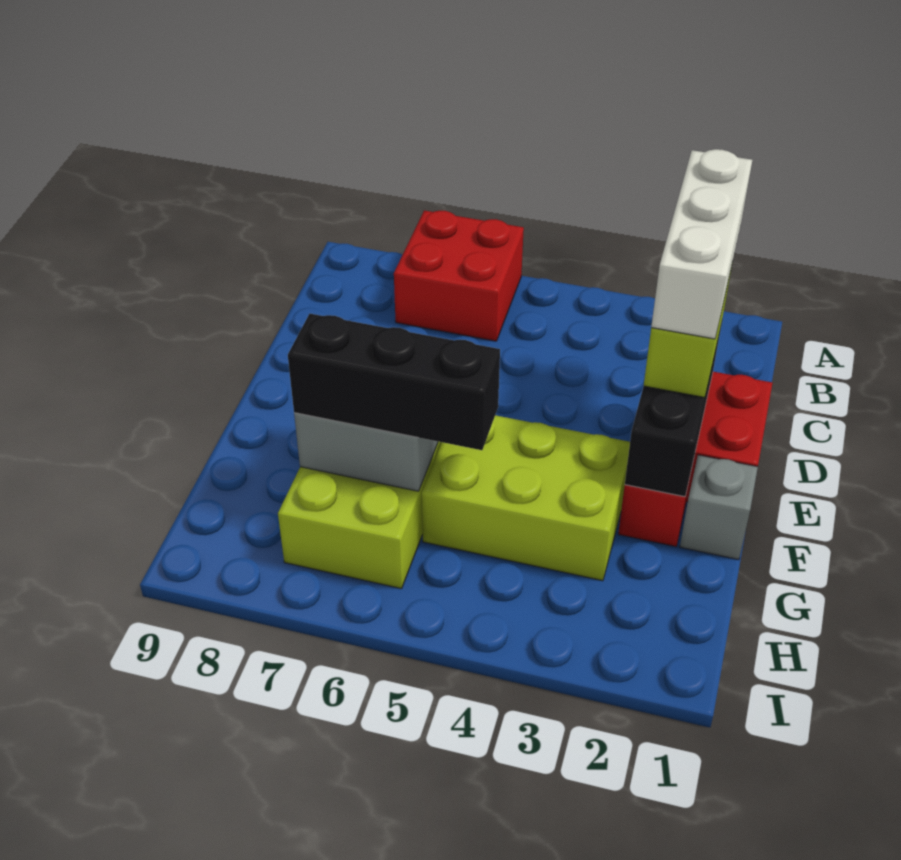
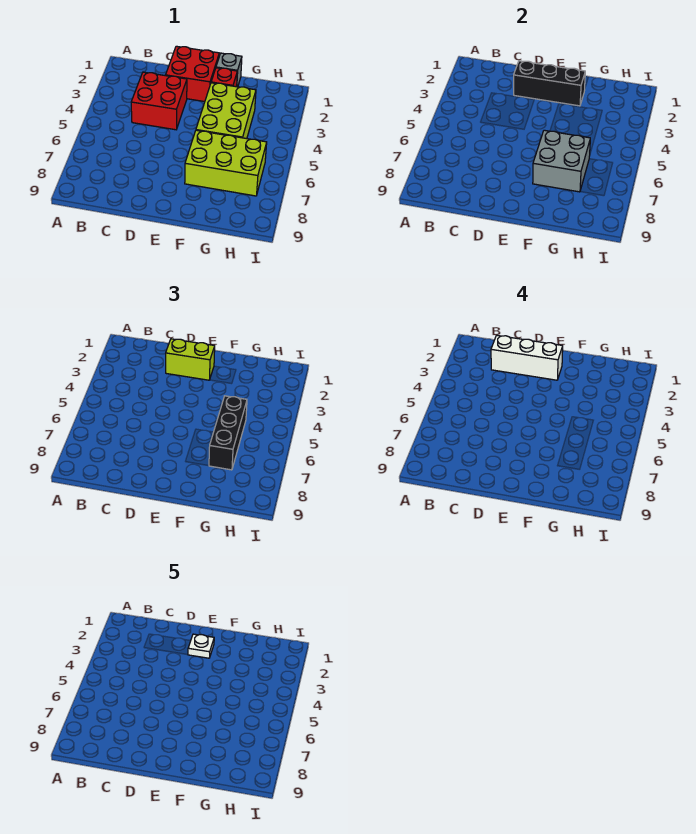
red brick A6:B7 level 1 -> red brick C3:D4 level 1
none -> white plate E2 level 5

